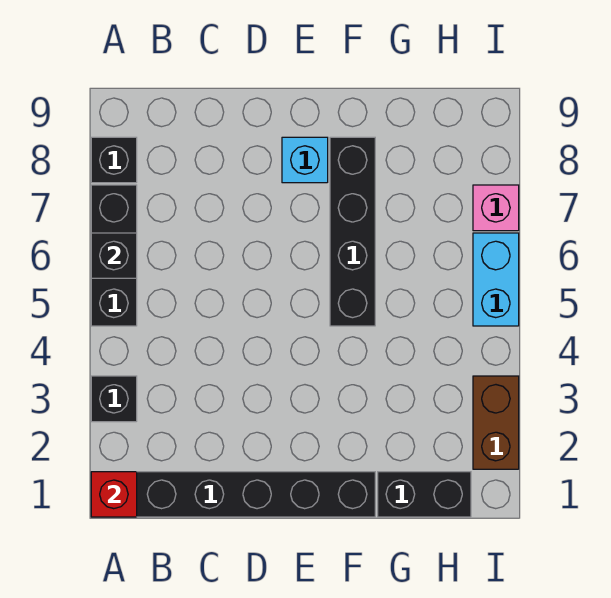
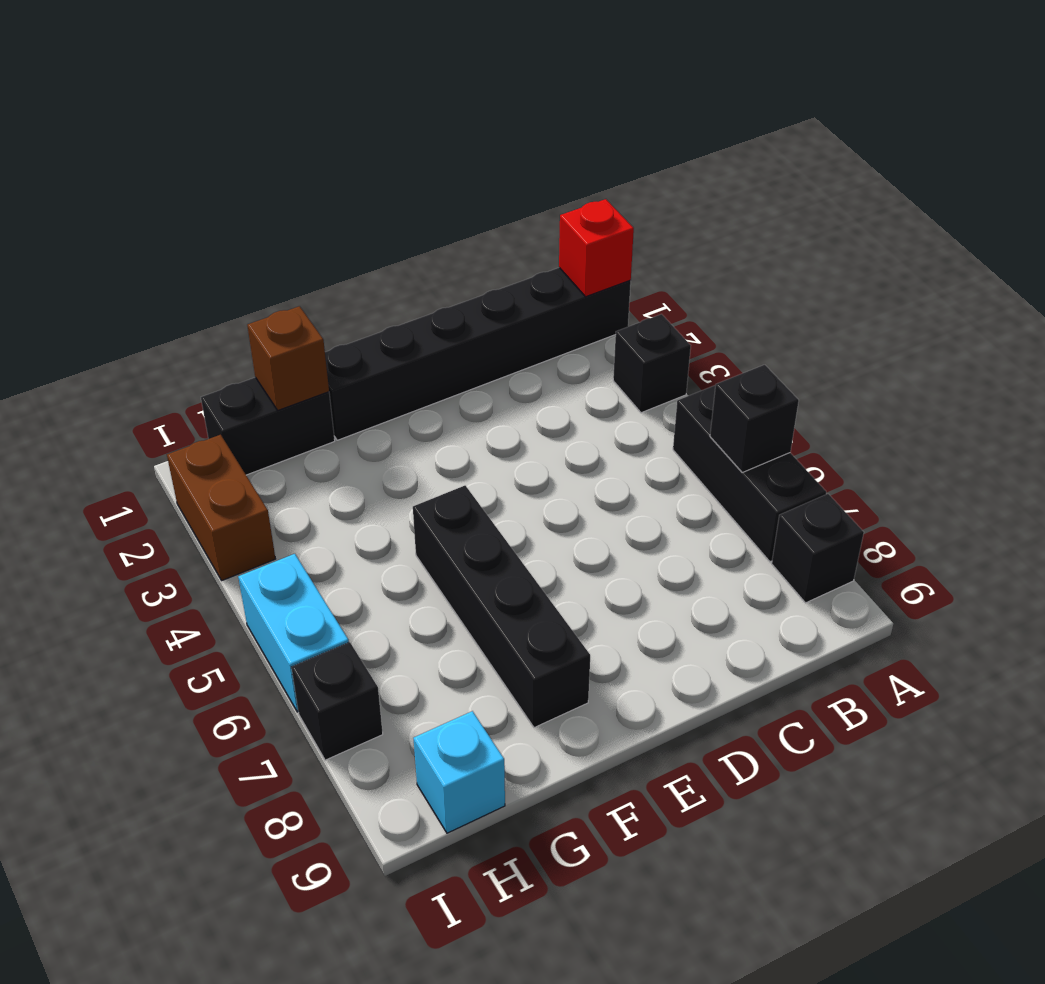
cyan brick E8 level 1 -> cyan brick H9 level 1
none -> brown brick G1 level 2
pink brick I7 level 1 -> black brick I7 level 1

